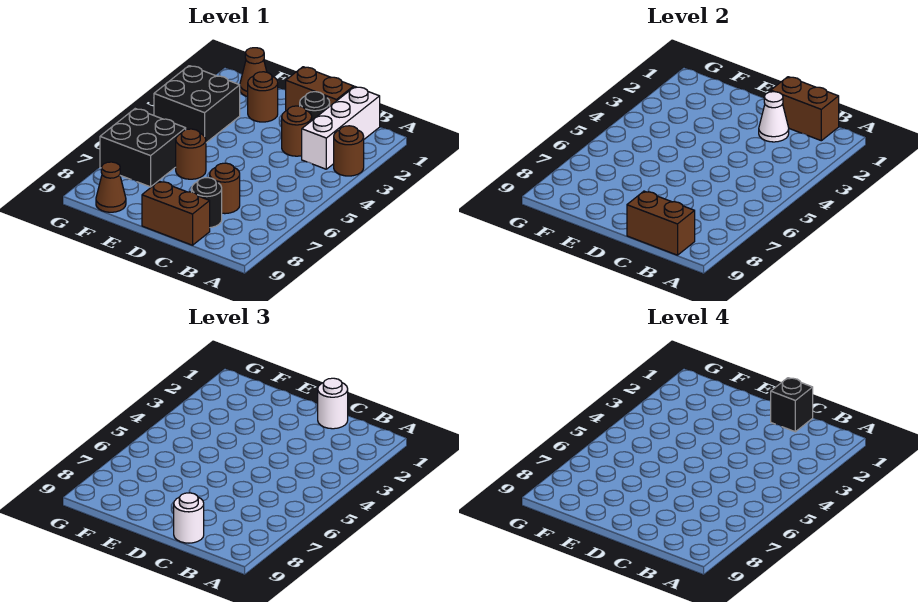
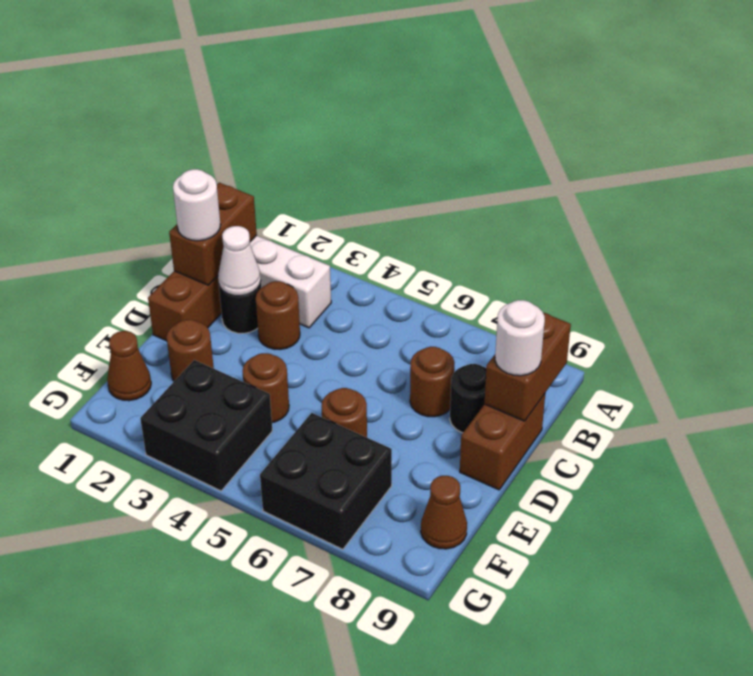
brown round brick A3 level 1 -> brown round brick E4 level 1
black brick C1 level 4 -> none

